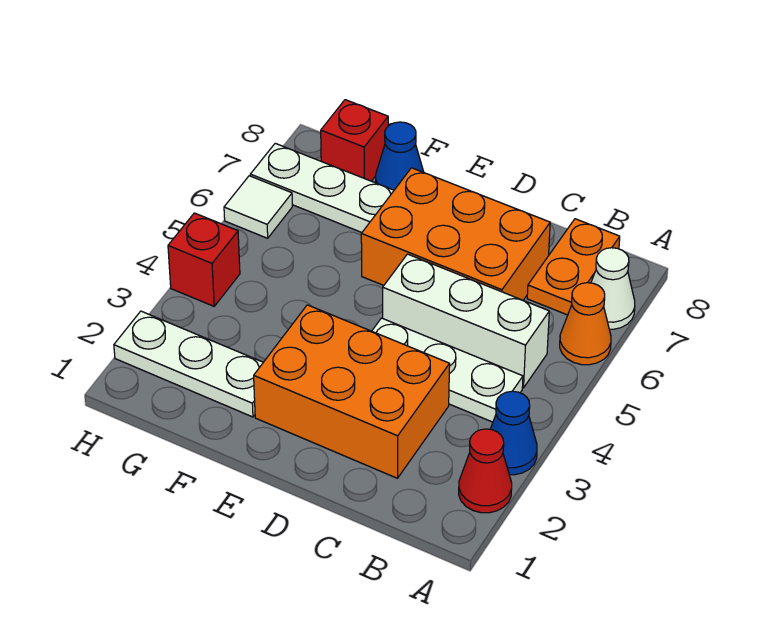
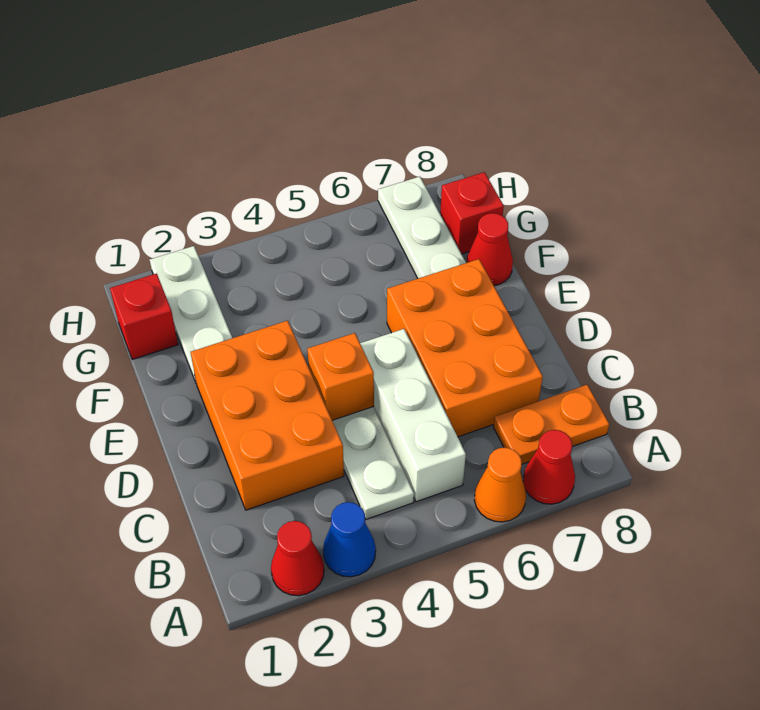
white cone A7 level 1 -> red cone A7 level 1
none -> orange brick D4 level 2
blue cone F8 level 1 -> red cone F8 level 1
red brick H4 level 1 -> red brick G1 level 1
white tile H6 level 1 -> none

